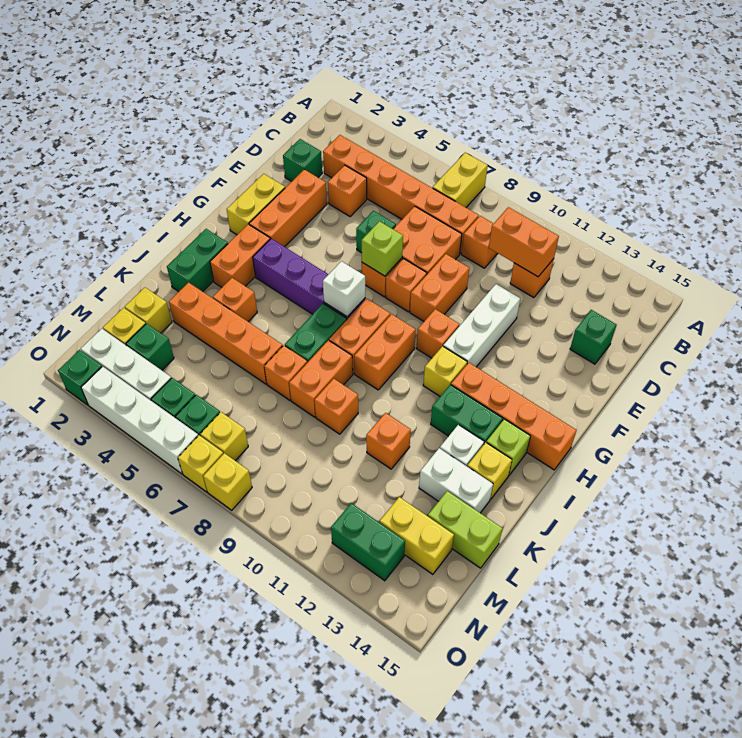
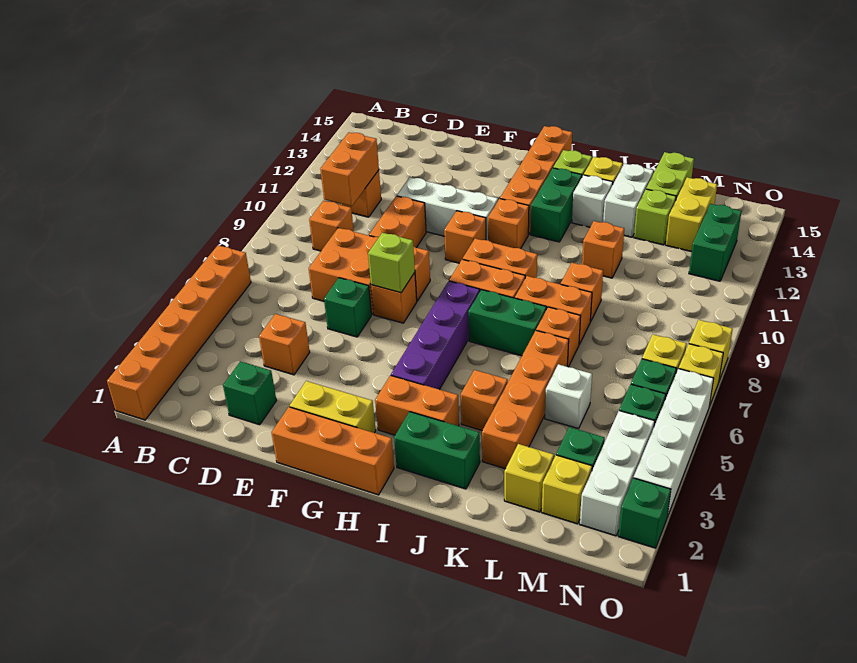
yellow brick A7:B7 level 1 -> none
orange brick C3:C8 level 1 -> orange brick A1:A6 level 1
green brick D14 level 1 -> none
orange brick E3:G3 level 1 -> orange brick F1:H1 level 1
orange brick E9:F9 level 1 -> orange brick E9:E10 level 1
white brick H7 level 2 -> white brick L5 level 1
yellow brick H11 level 1 -> orange brick H11 level 1
none -> lime brick L13 level 1

